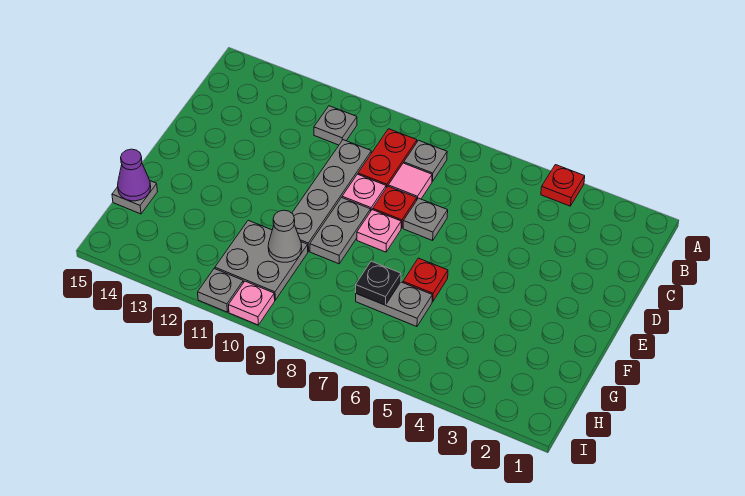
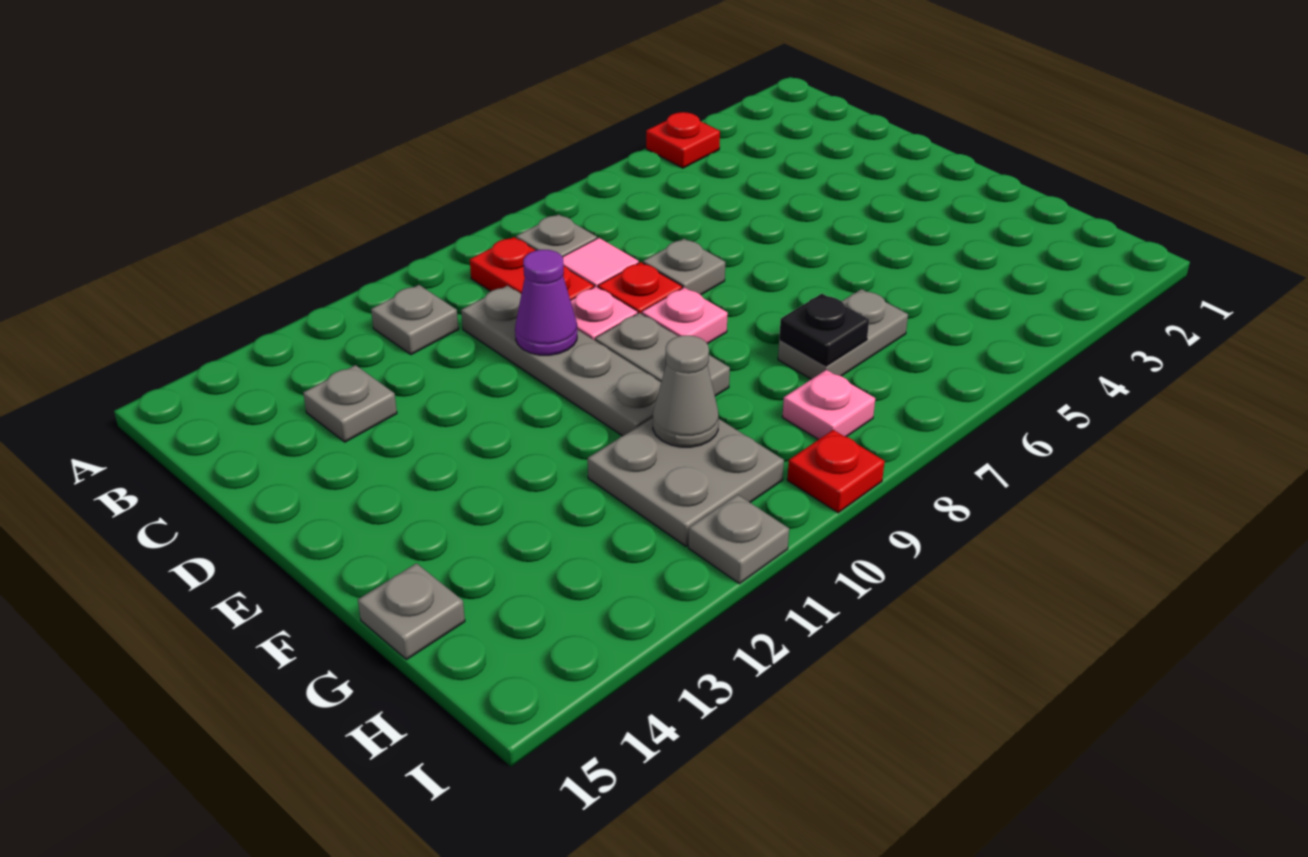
none -> grey plate C13 level 1
red plate F6 level 1 -> red plate I9 level 1
purple cone G15 level 2 -> purple cone D10 level 2
pink plate I10 level 1 -> pink plate H8 level 1

